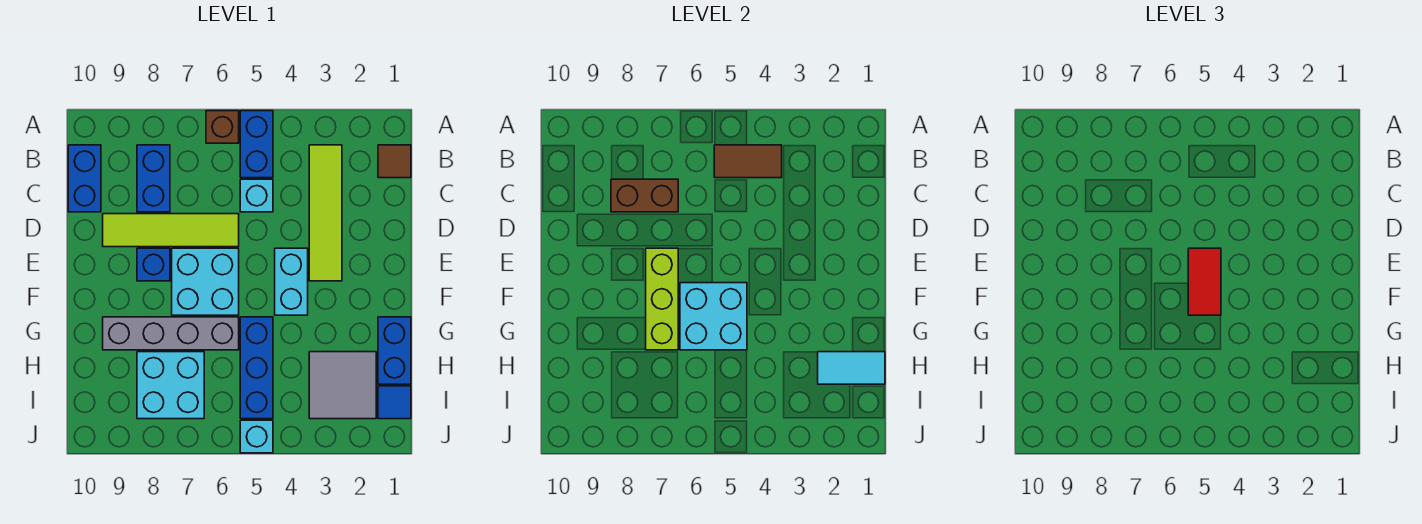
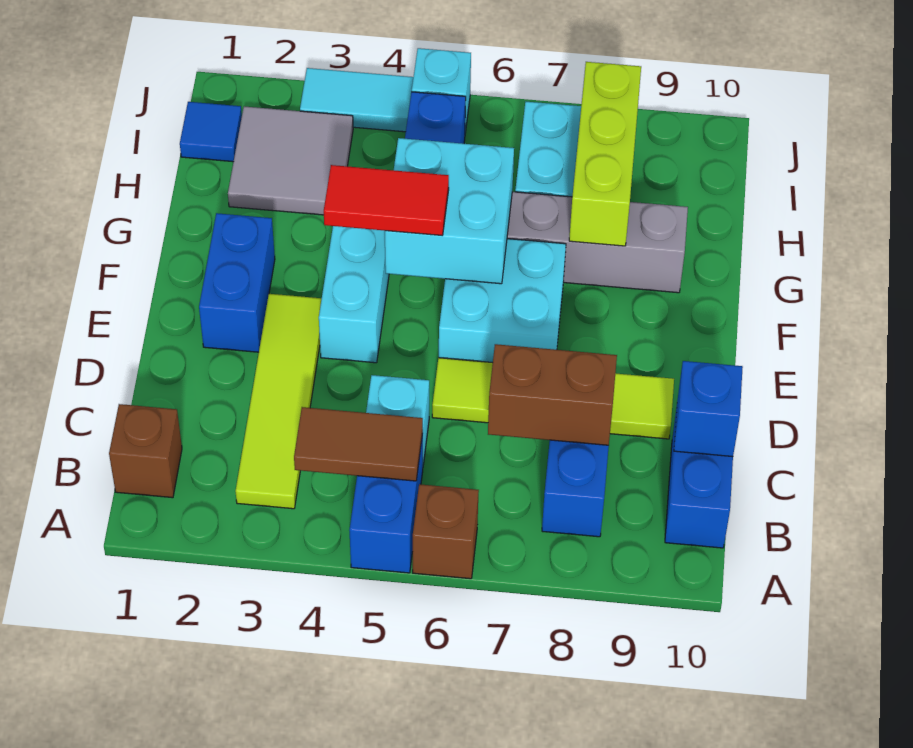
brown tile B1 level 1 -> brown brick B1 level 1
red tile E5:F5 level 3 -> red tile F4:F5 level 3
lime brick E7:G7 level 2 -> lime brick G8:I8 level 2
blue brick E8 level 1 -> blue brick C10 level 2
blue brick G1:H1 level 1 -> blue brick E2:F2 level 1
cyan tile H1:H2 level 2 -> cyan tile J3:J4 level 1

